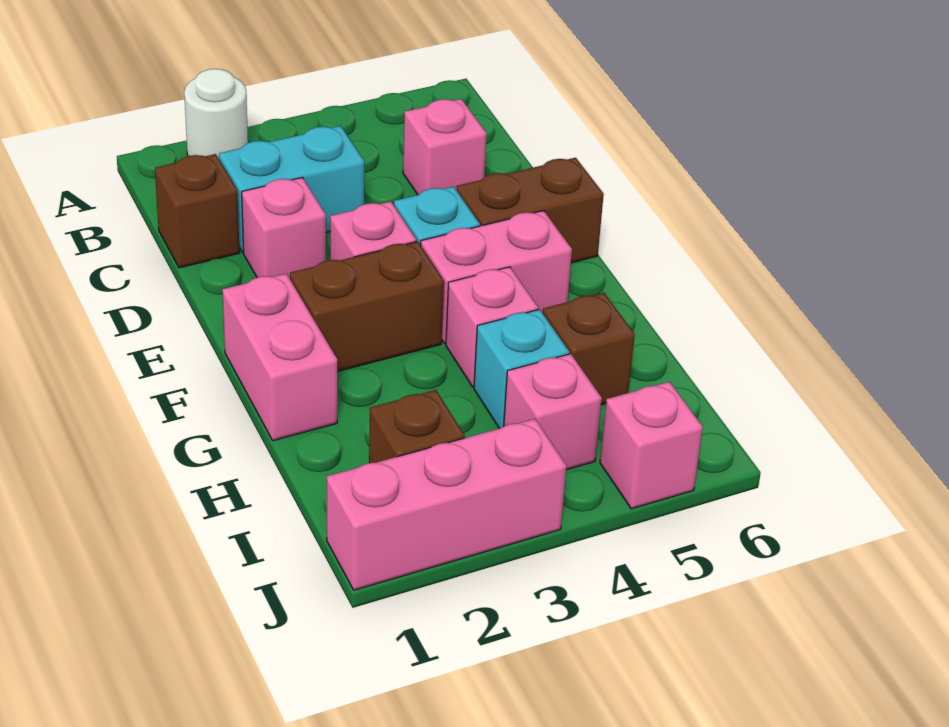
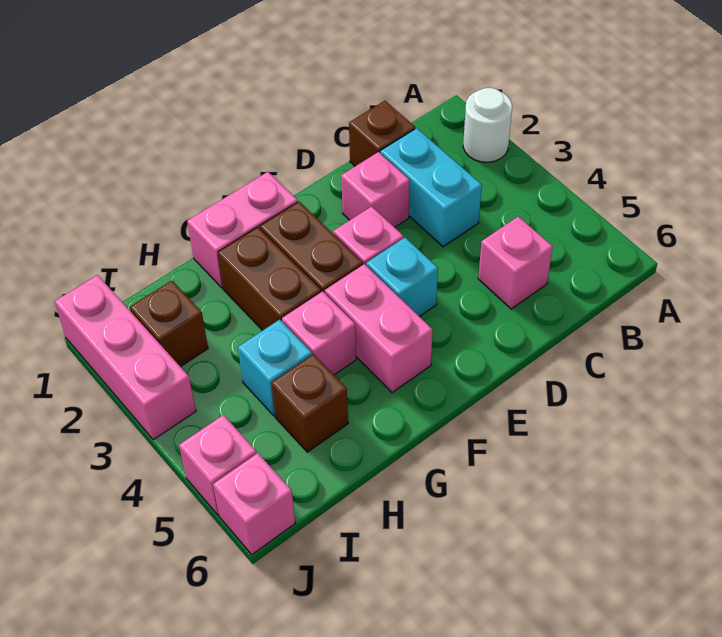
brown brick E5:E6 level 1 -> brown brick G2:G3 level 1
pink brick I4 level 1 -> pink brick J6 level 1

